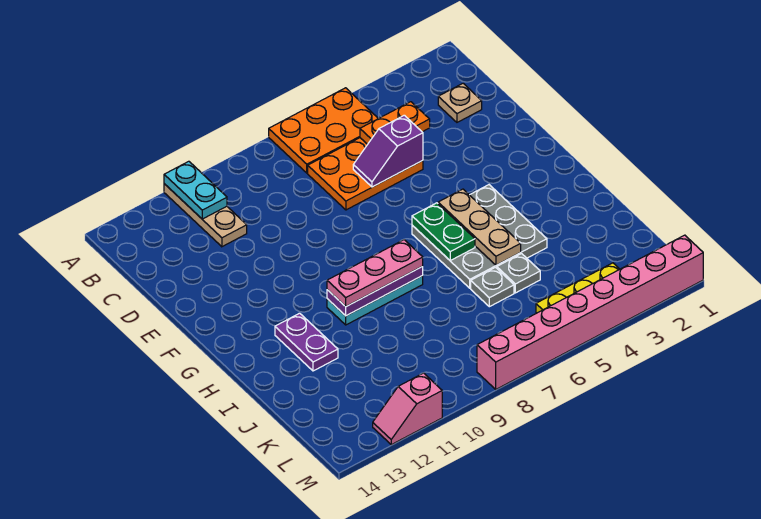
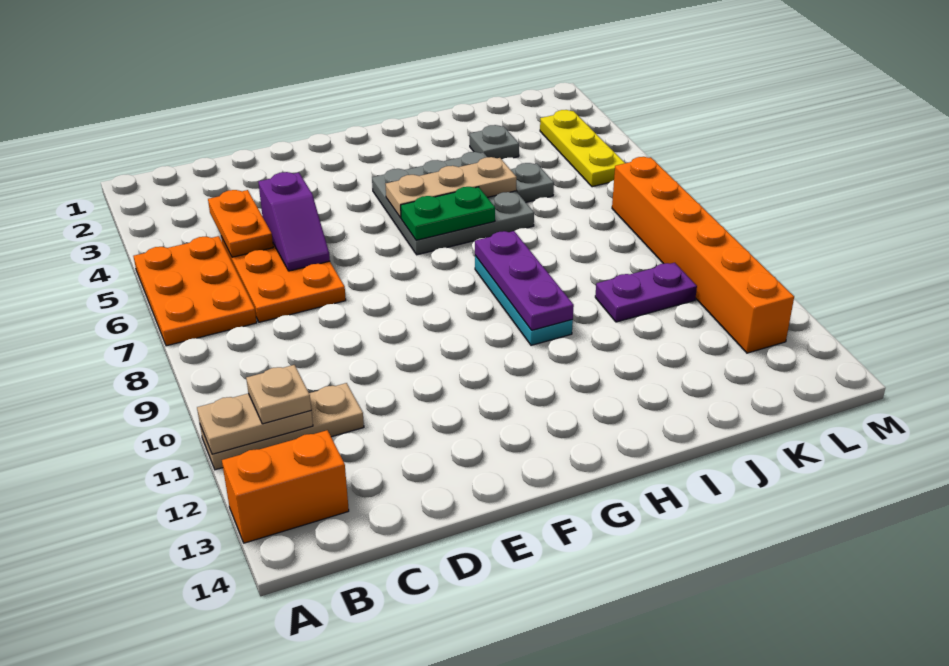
cyan plate A11:B11 level 2 -> tan plate A11:B11 level 2
none -> orange brick A13:B13 level 1
tan plate C2 level 1 -> tan plate B11 level 3
pink plate H8:H10 level 3 -> none
purple plate H12:I12 level 1 -> purple plate J10:K10 level 1
grey plate J6 level 1 -> grey plate J3 level 1
none -> orange brick L7:L12 level 1
pink brick M1:M8 level 1 -> none
pink slope M11:M12 level 1 top 11 -> none

